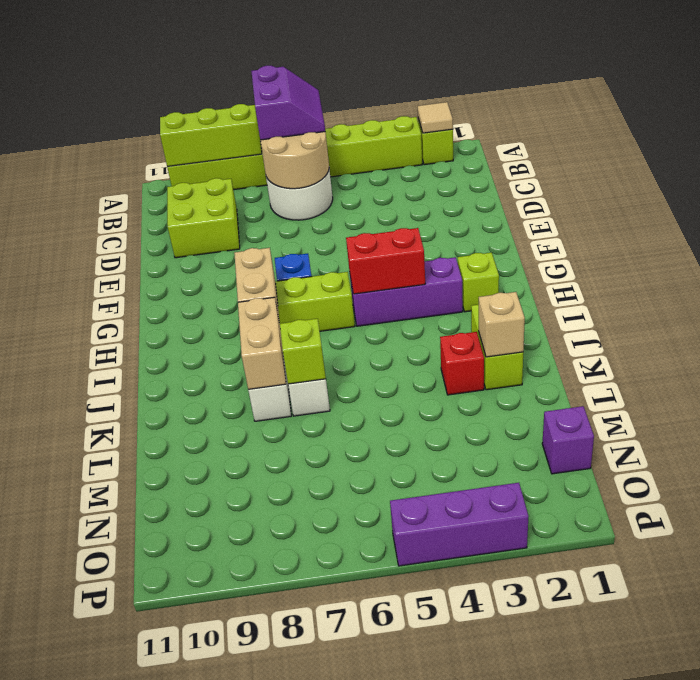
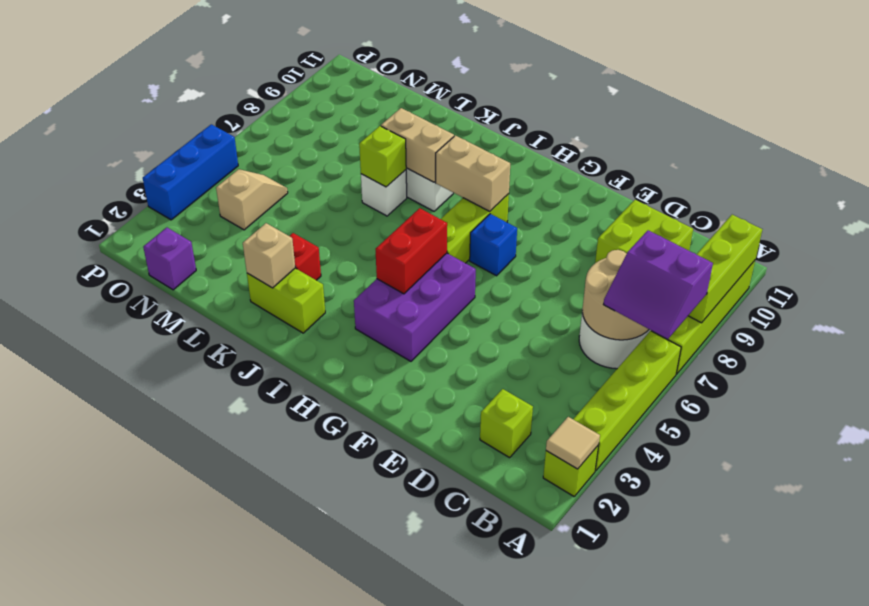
lime brick H2 level 1 -> lime brick C2 level 1
purple brick H3:H5 level 1 -> purple brick G3:H5 level 1
none -> tan slope N4:N5 level 1 top 4
purple brick P3:P5 level 1 -> blue brick P3:P5 level 1

